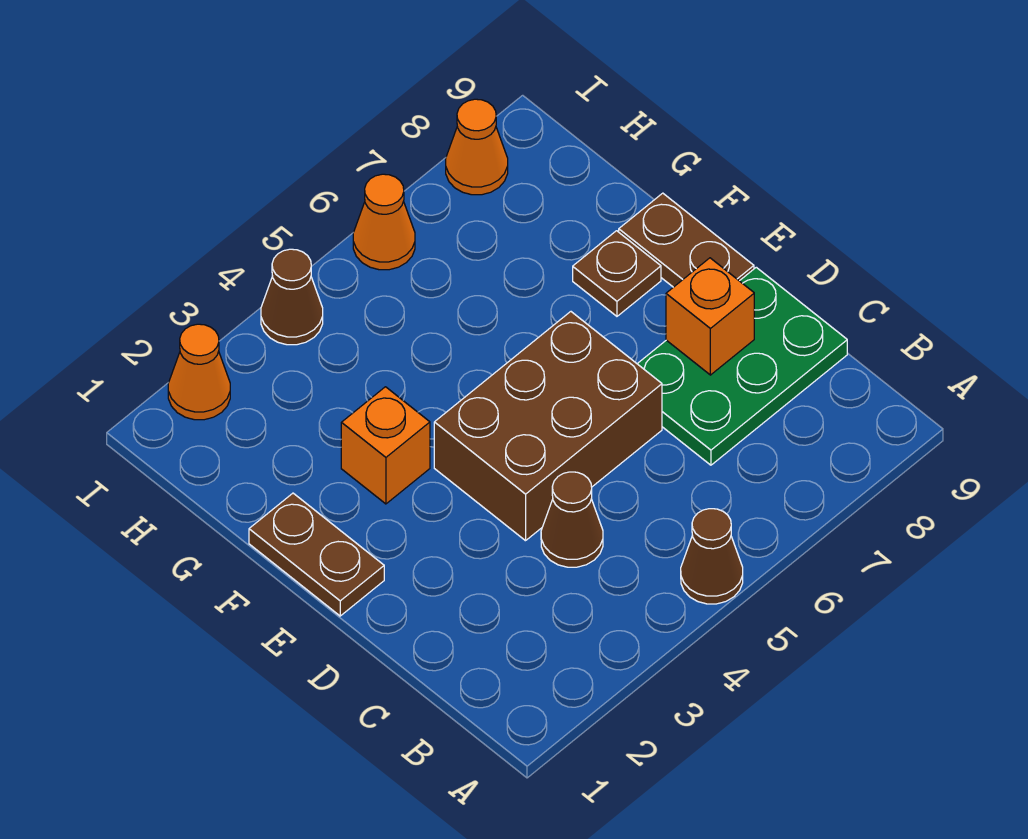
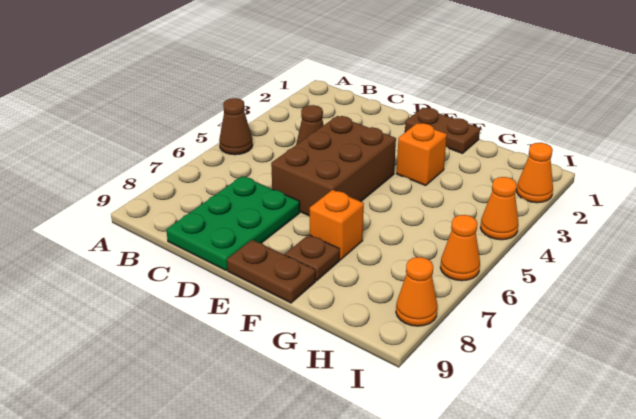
orange brick D8 level 2 -> orange brick F7 level 1
brown cone I4 level 1 -> orange cone I4 level 1

